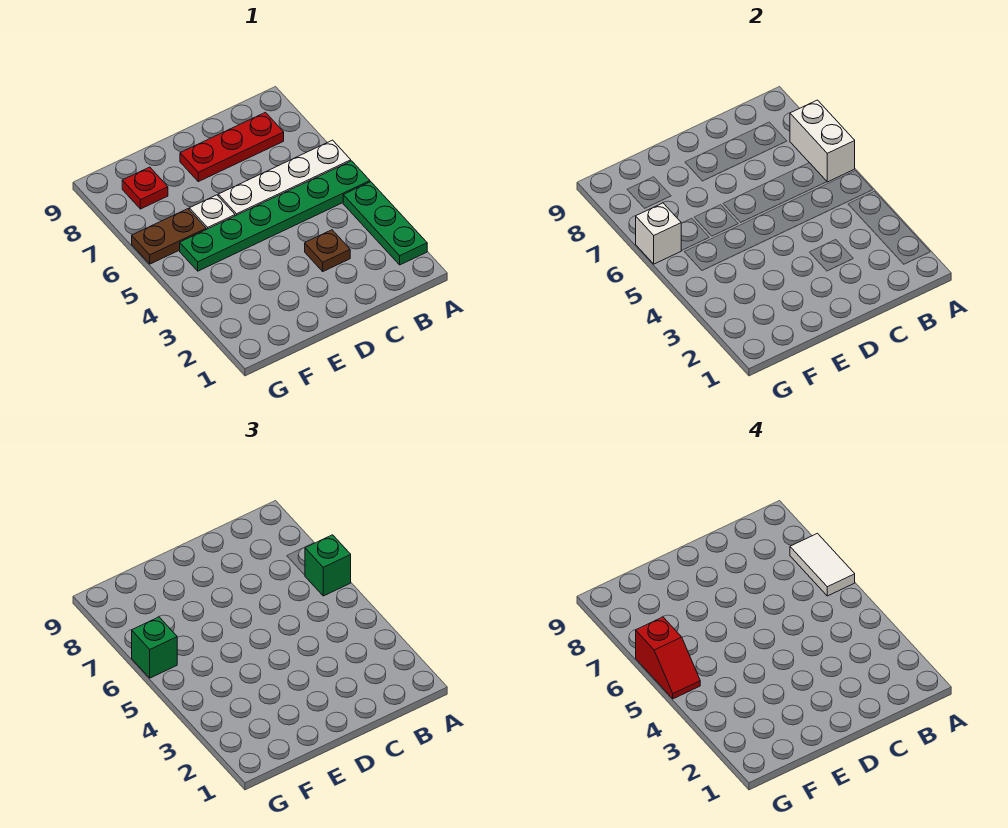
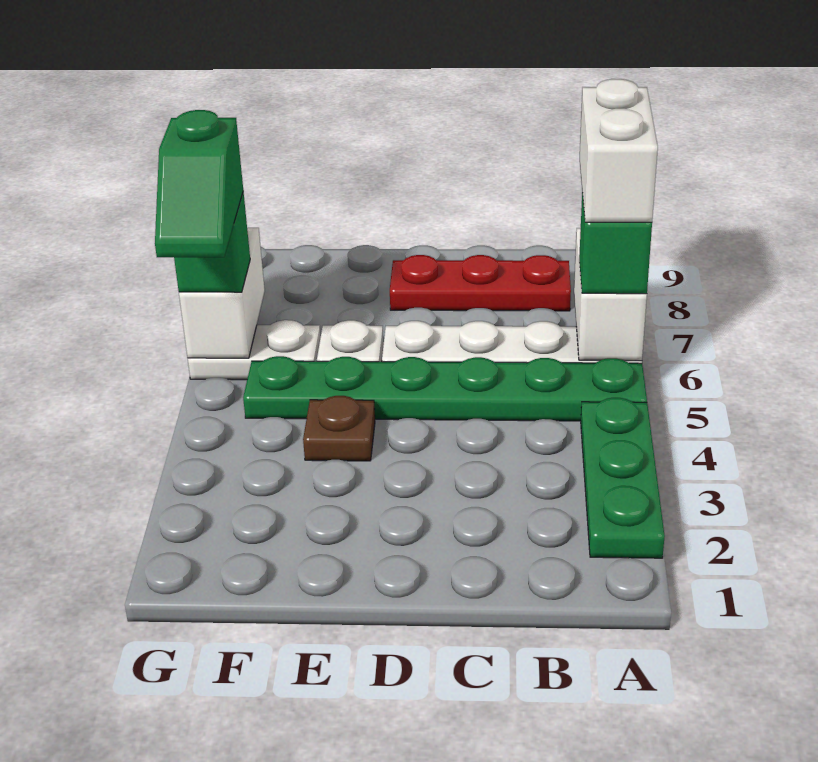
white tile A6:A7 level 4 -> white brick A6:A7 level 4
brown plate C3 level 1 -> brown plate E4 level 1
brown plate F6:G6 level 1 -> white plate F6:G6 level 1
red plate F8 level 1 -> none
red slope G5:G6 level 4 top 6 -> green slope G5:G6 level 4 top 6
white brick G6 level 2 -> white brick G6:G7 level 2

